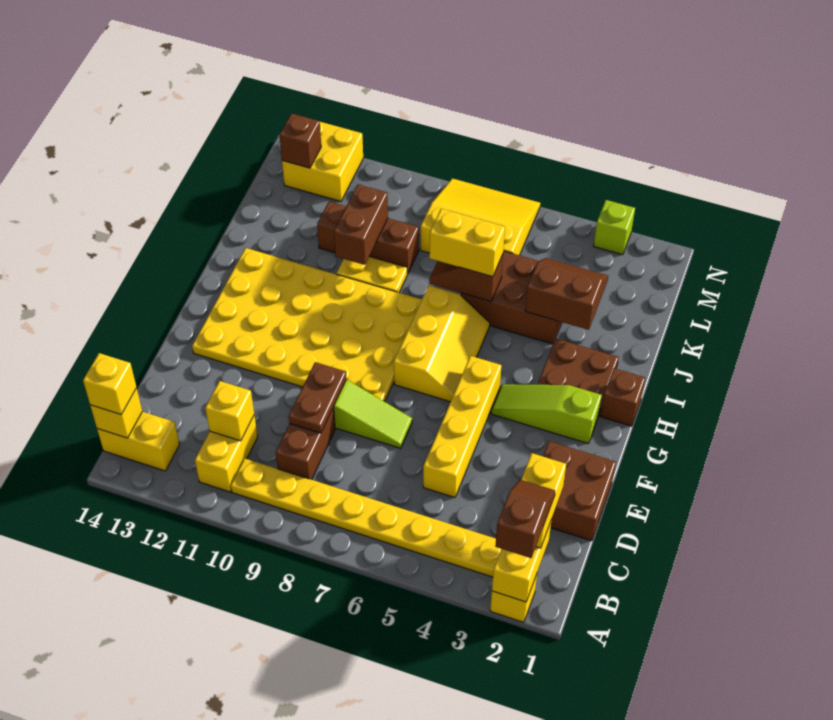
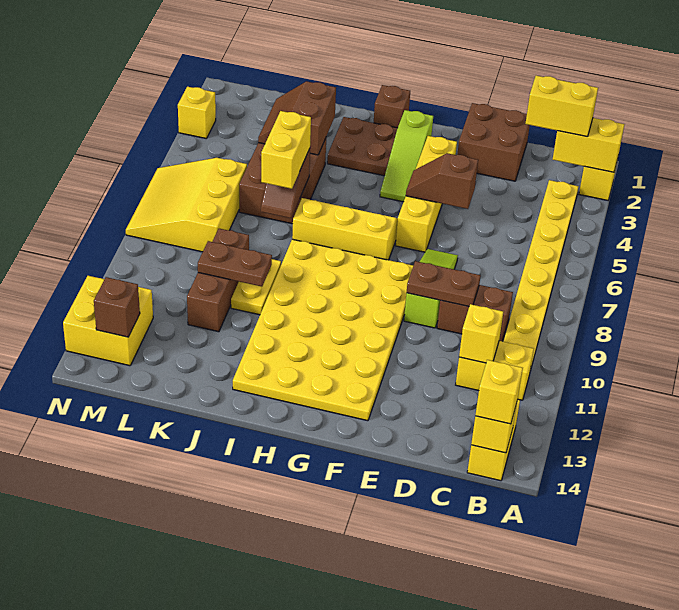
brown slope A2:B2 level 4 top A -> brown slope E5:F5 level 2 top E
yellow brick D5:G5 level 1 -> yellow brick F3:F6 level 1
brown brick J10:K10 level 2 -> brown plate J10:K10 level 2
lime brick N3 level 1 -> yellow brick N3 level 1

